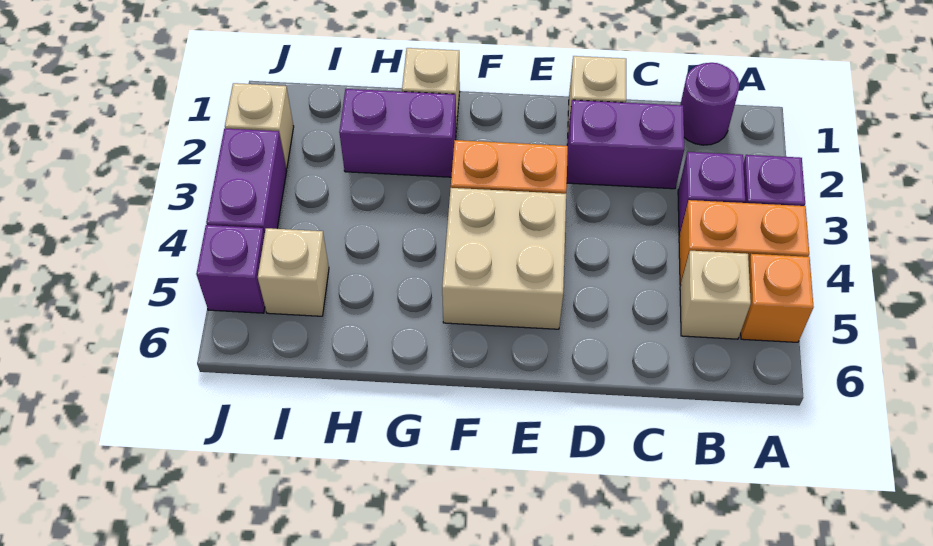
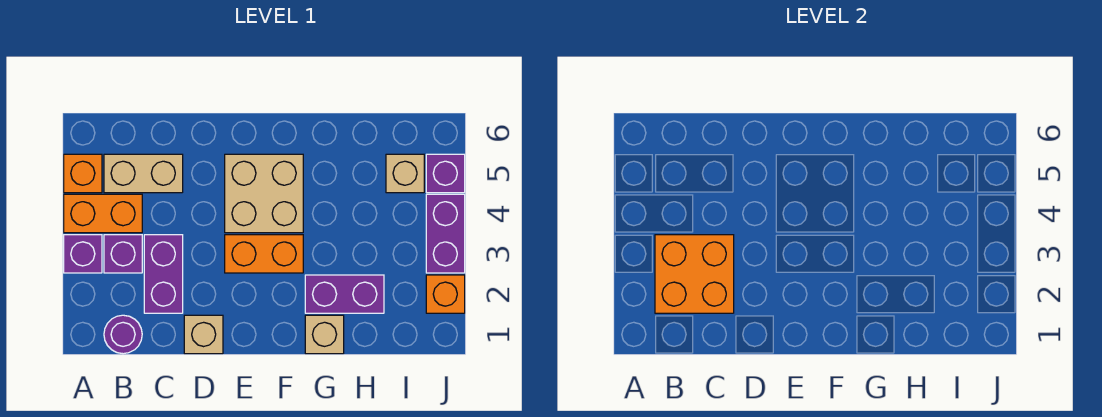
none -> orange brick B2:C3 level 2
tan brick B5 level 1 -> tan brick B5:C5 level 1
purple brick C2:D2 level 1 -> purple brick C2:C3 level 1
tan brick J2 level 1 -> orange brick J2 level 1

